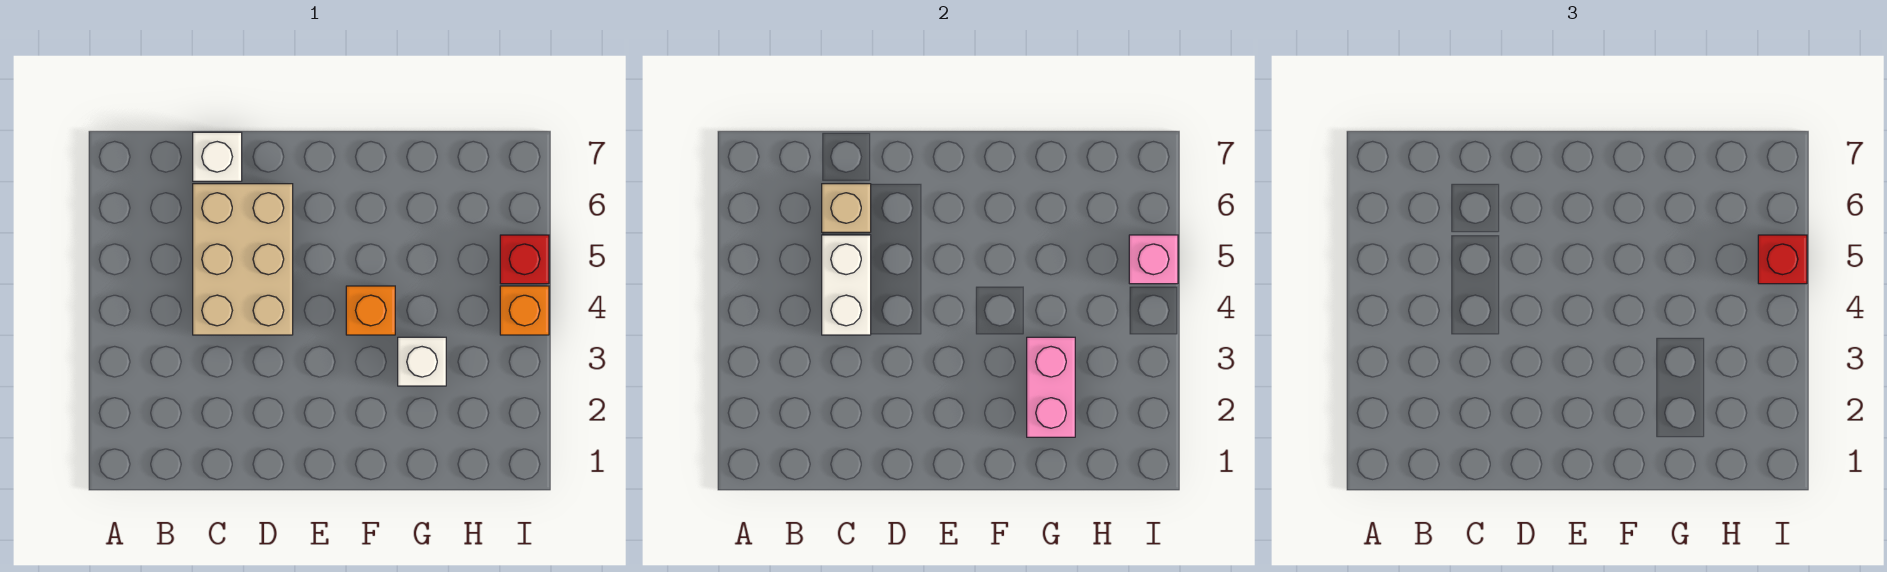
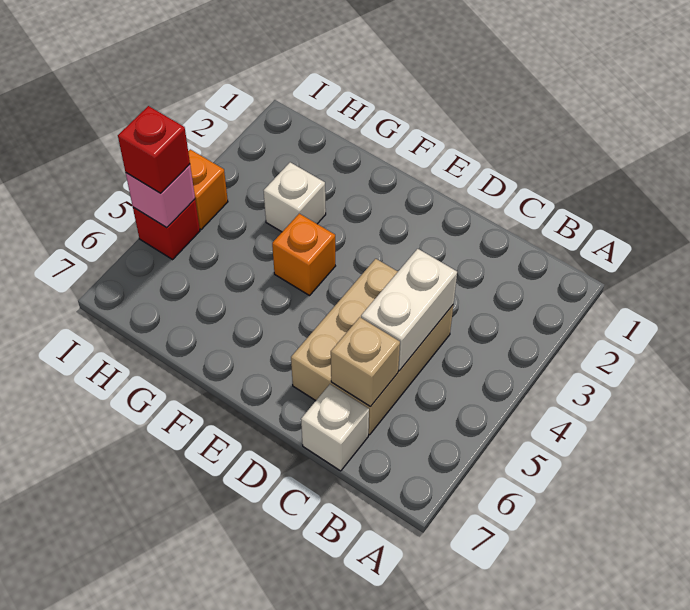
pink brick G2:G3 level 2 -> none

